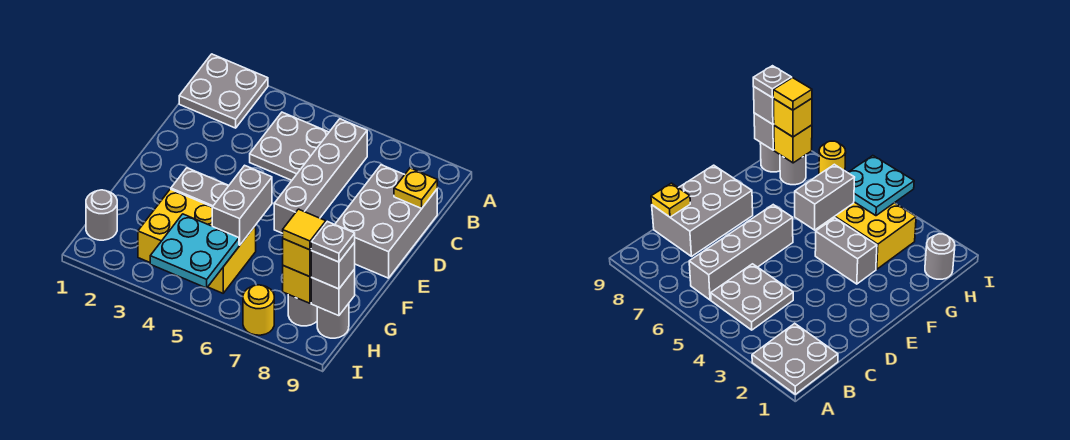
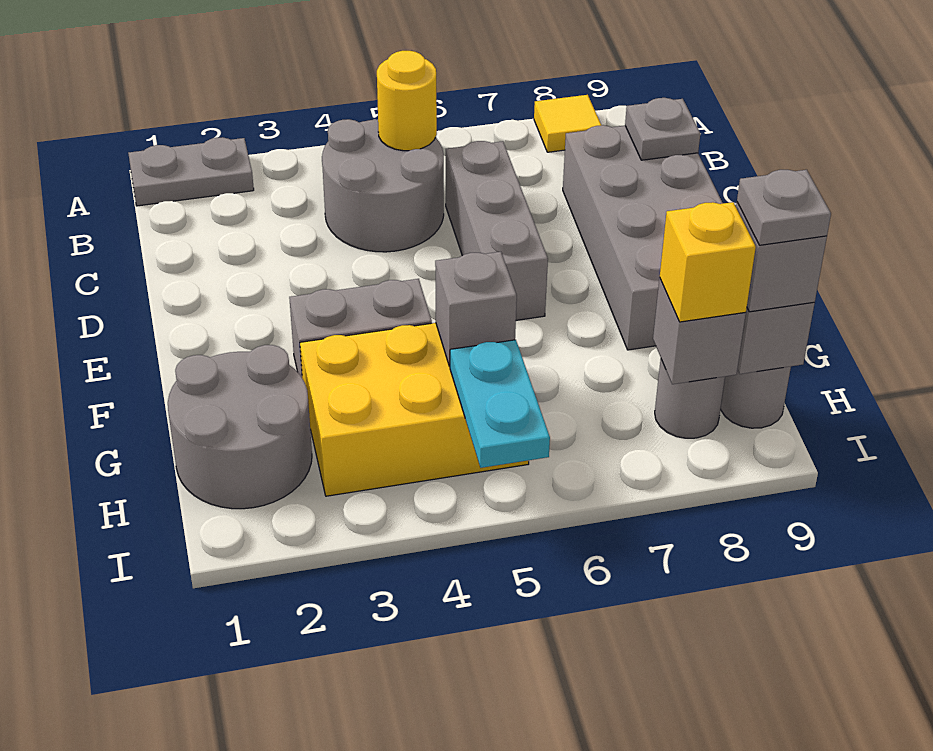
grey plate A1:B2 level 1 -> grey plate A1:A2 level 1
grey plate B4:C5 level 1 -> grey round brick B4:C5 level 1
grey brick B6:E6 level 1 -> grey brick C6:E6 level 1
grey brick C8:E9 level 1 -> grey brick C8:F9 level 1
yellow plate C9 level 2 -> grey plate C9 level 2
grey brick F5:G5 level 2 -> grey brick G5 level 2
grey round brick H1 level 1 -> grey round brick G1:H2 level 1
cyan plate H4:I5 level 2 -> cyan plate H5:I5 level 2
yellow brick H8 level 2 -> grey brick H8 level 2
yellow tile H8 level 4 -> yellow tile A8 level 1
yellow round brick I7 level 1 -> yellow round brick B5 level 2

